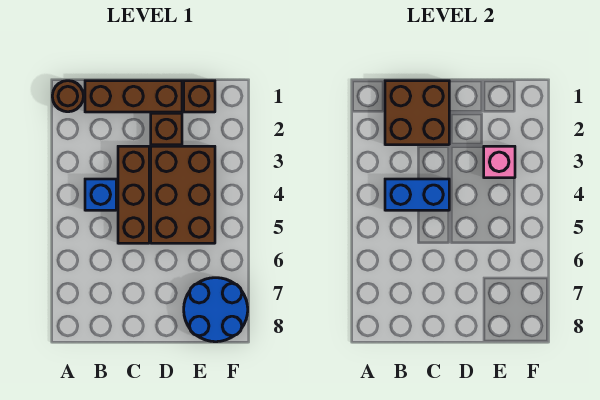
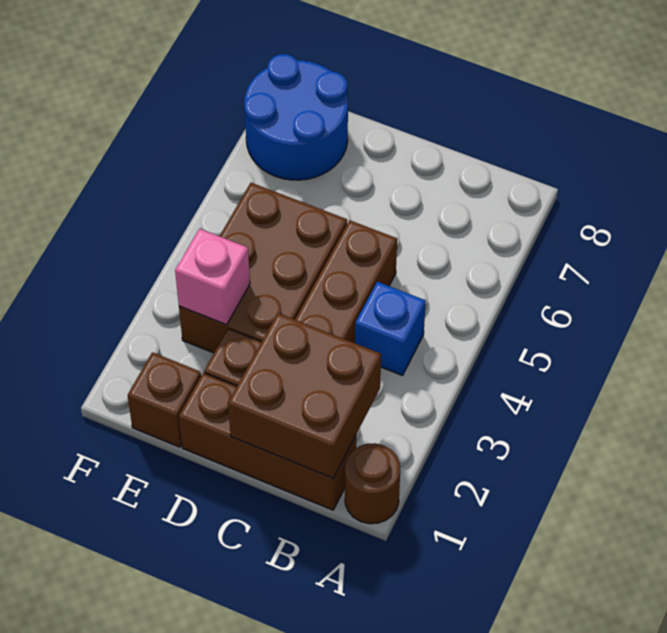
blue brick B4:C4 level 2 -> none

